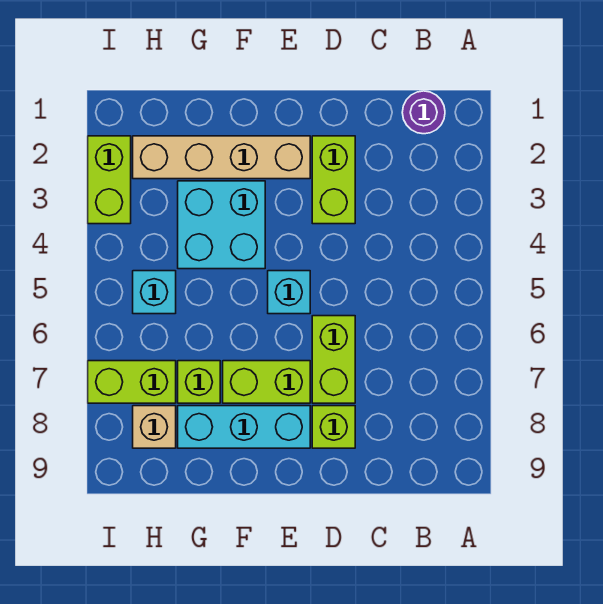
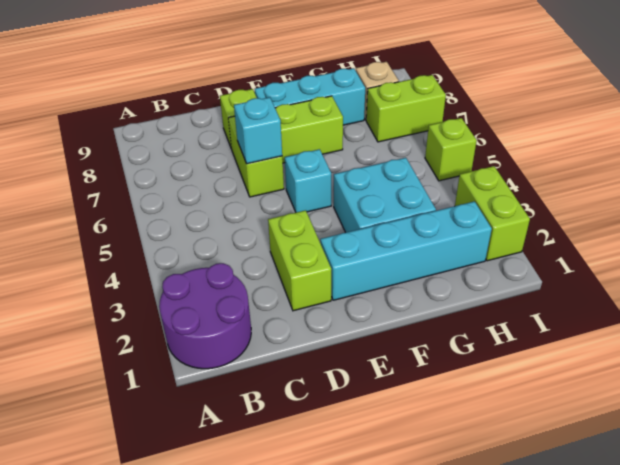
purple round brick B1 level 1 -> purple round brick A1:B2 level 1
tan brick E2:H2 level 1 -> cyan brick E2:H2 level 1
lime brick G7 level 1 -> lime brick I5 level 1
cyan brick H5 level 1 -> cyan brick D6 level 2

